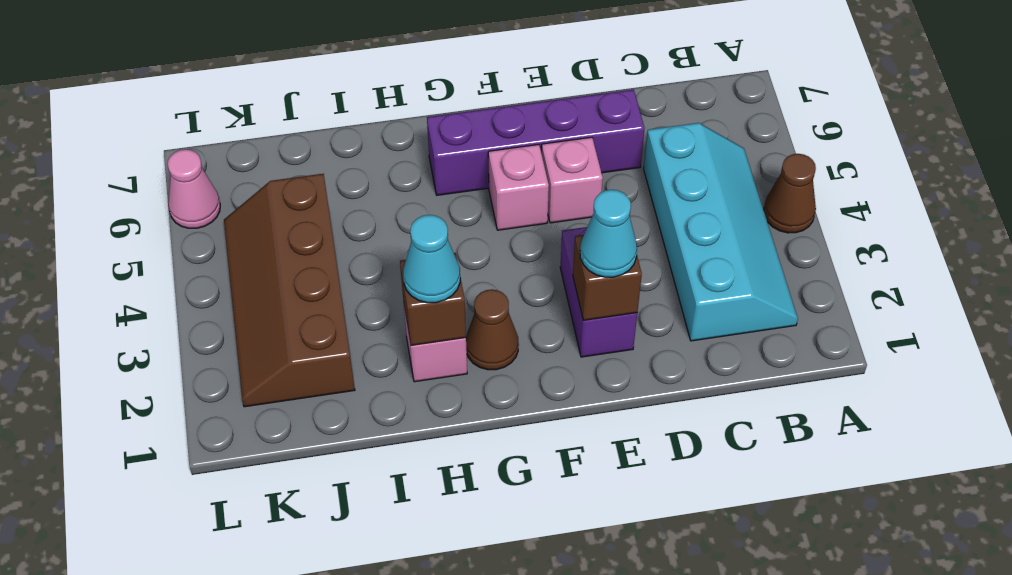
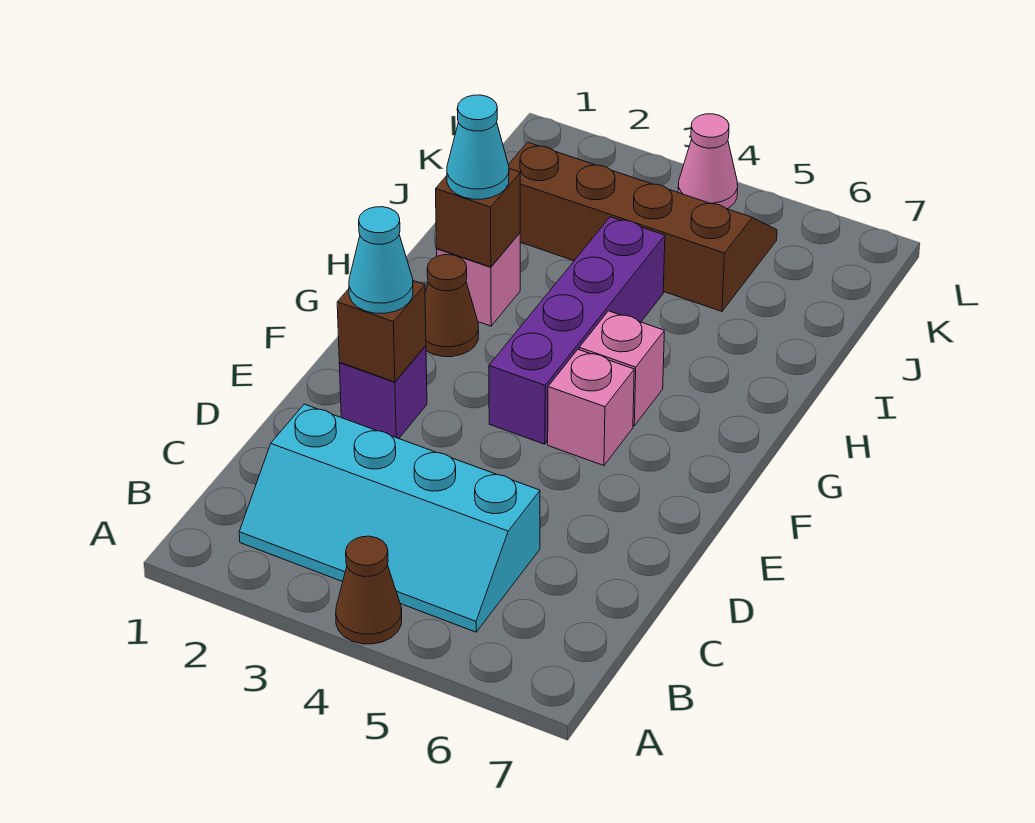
purple brick D6:G6 level 1 -> purple brick F4:I4 level 1
purple brick E2:E3 level 1 -> purple brick E2 level 1
pink brick E5 level 1 -> pink brick G5 level 1
pink cone L6 level 1 -> pink cone L4 level 1

